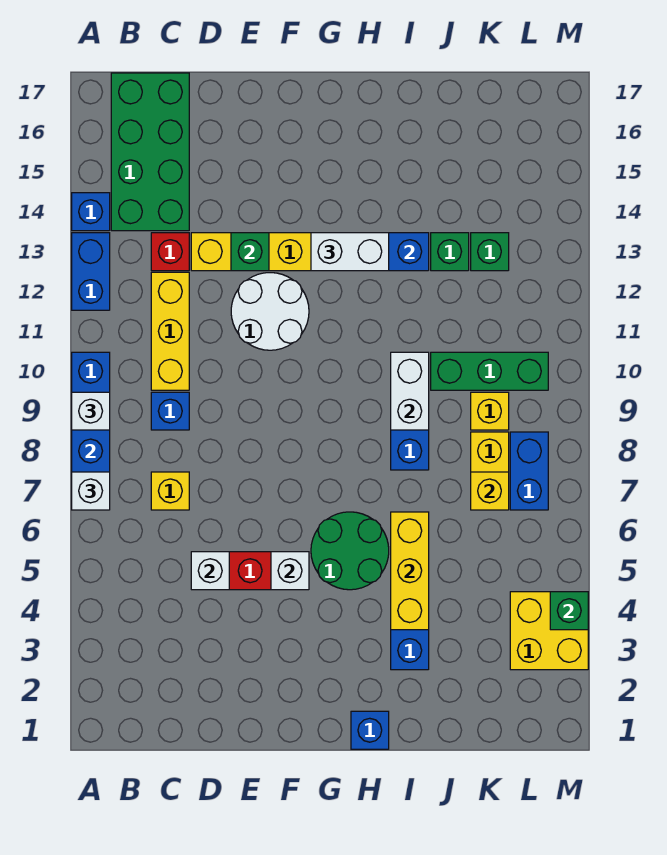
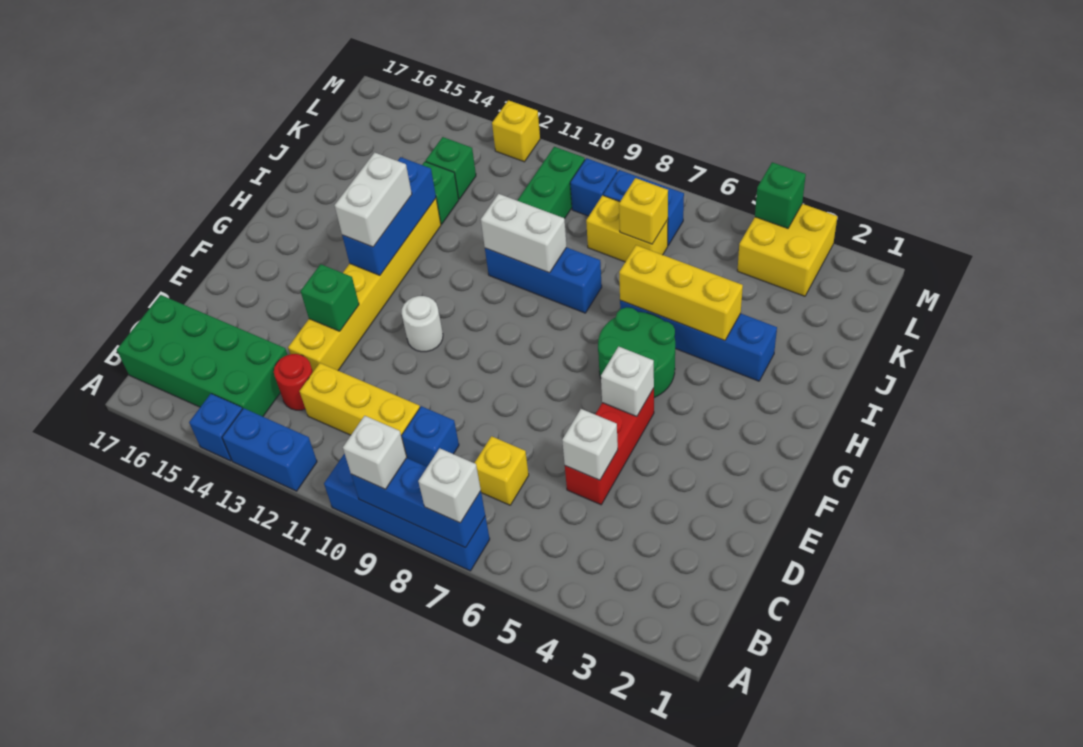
red brick C13 level 1 -> red round brick C13 level 1
white round brick E11:F12 level 1 -> white round brick F11 level 1
blue brick H1 level 1 -> blue brick L9 level 1
yellow brick K9 level 1 -> yellow brick M12 level 1

